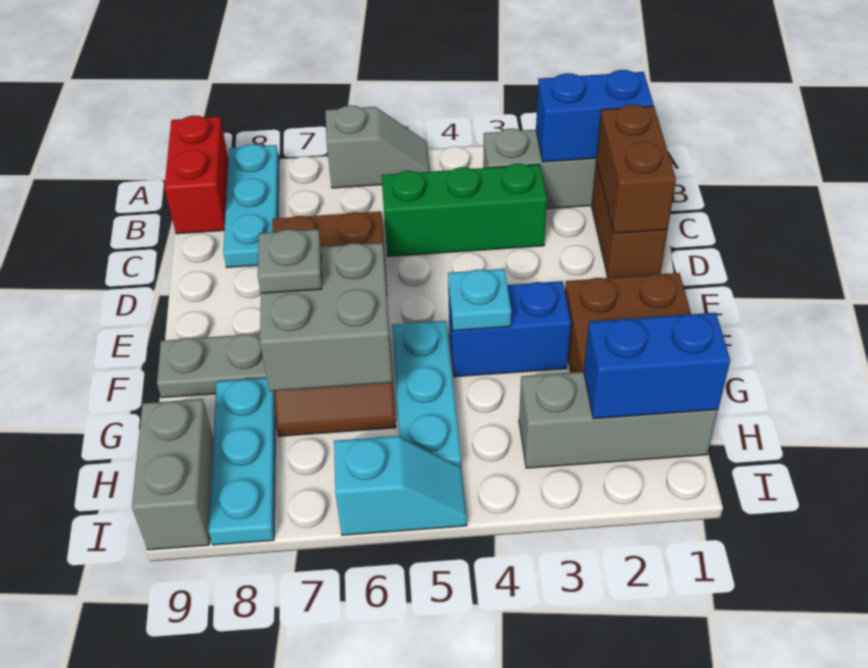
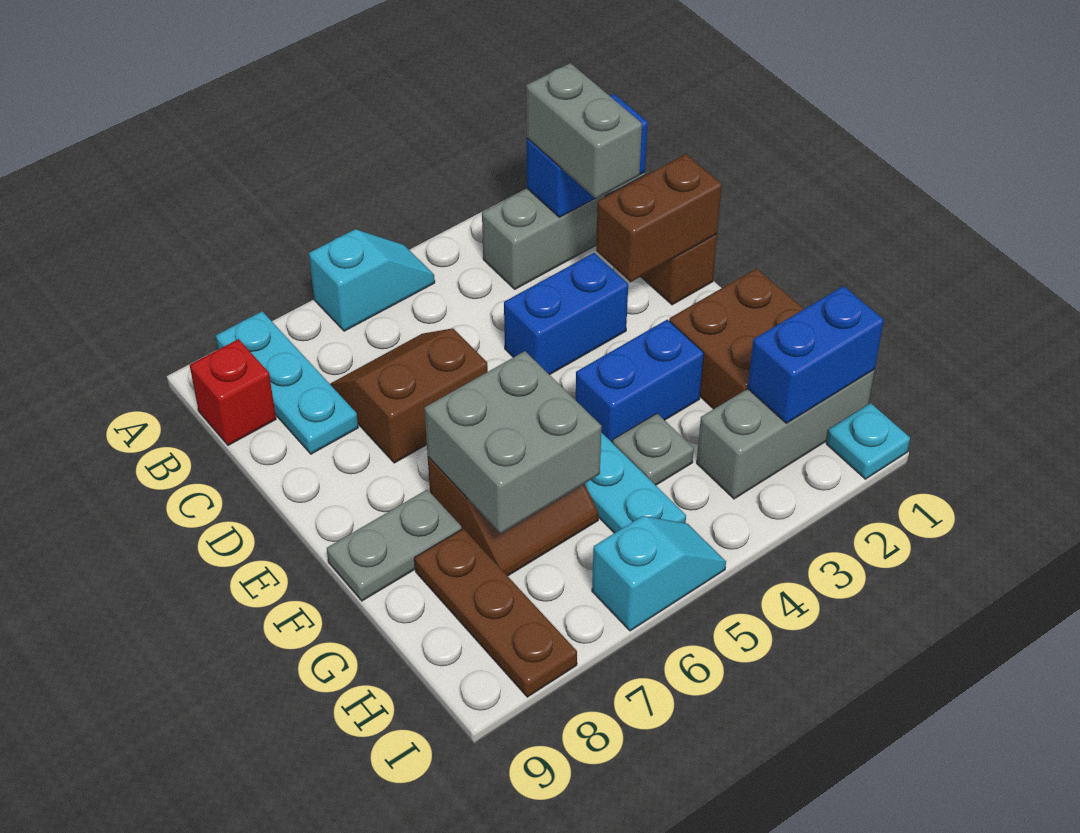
grey slope A5:A6 level 1 top 6 -> cyan slope A5:A6 level 1 top 6
red brick A9:B9 level 1 -> red brick B9 level 1
brown brick C1:D1 level 2 -> brown brick D1:D2 level 2
green brick C3:C5 level 1 -> none
none -> blue brick D3:D4 level 1
cyan plate F4 level 2 -> cyan plate I1 level 1
grey plate F7 level 3 -> grey plate G4 level 1
cyan plate G8:I8 level 1 -> brown plate G8:I8 level 1
grey brick H9:I9 level 1 -> grey brick B2:C2 level 3

